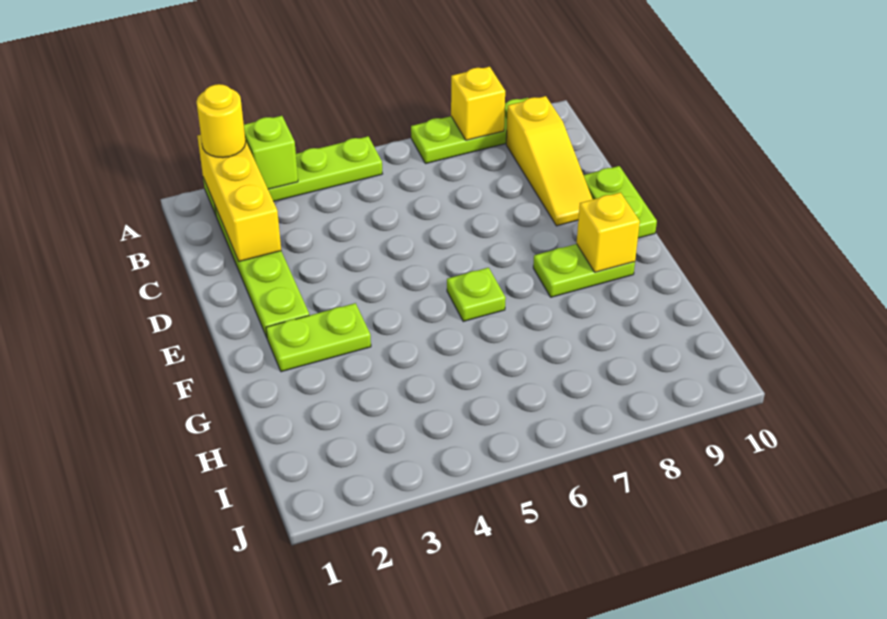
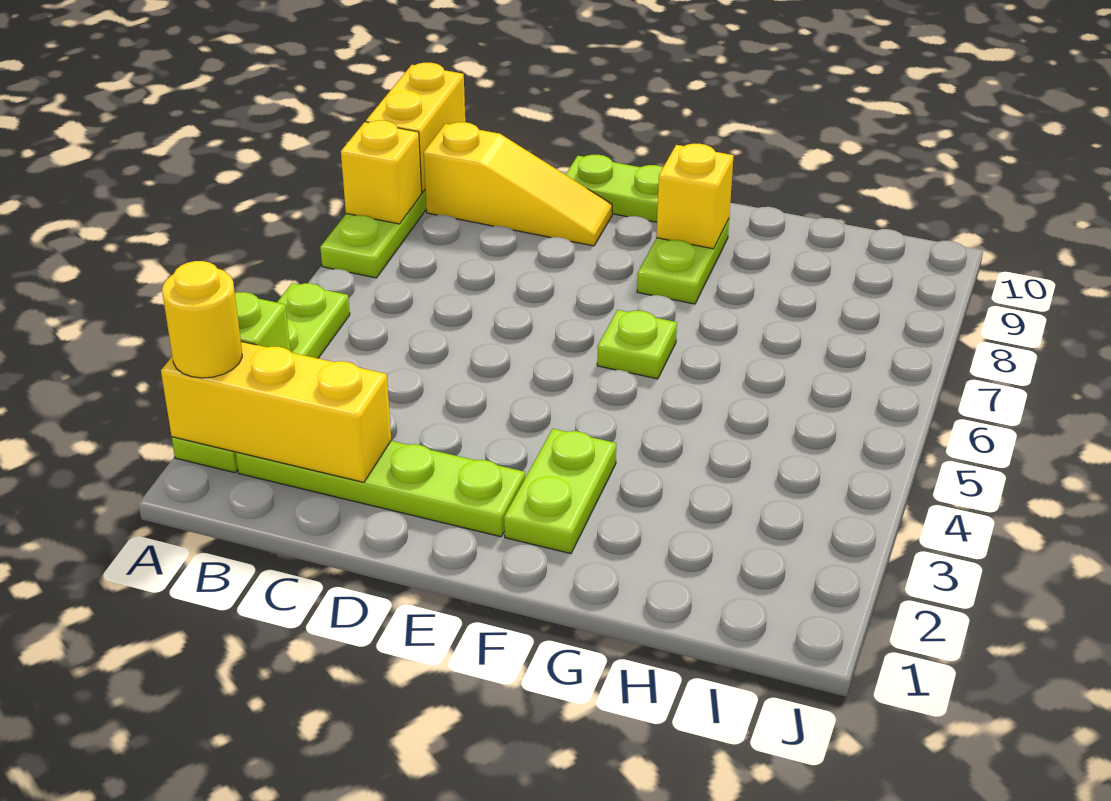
none -> yellow brick A9:A10 level 2

